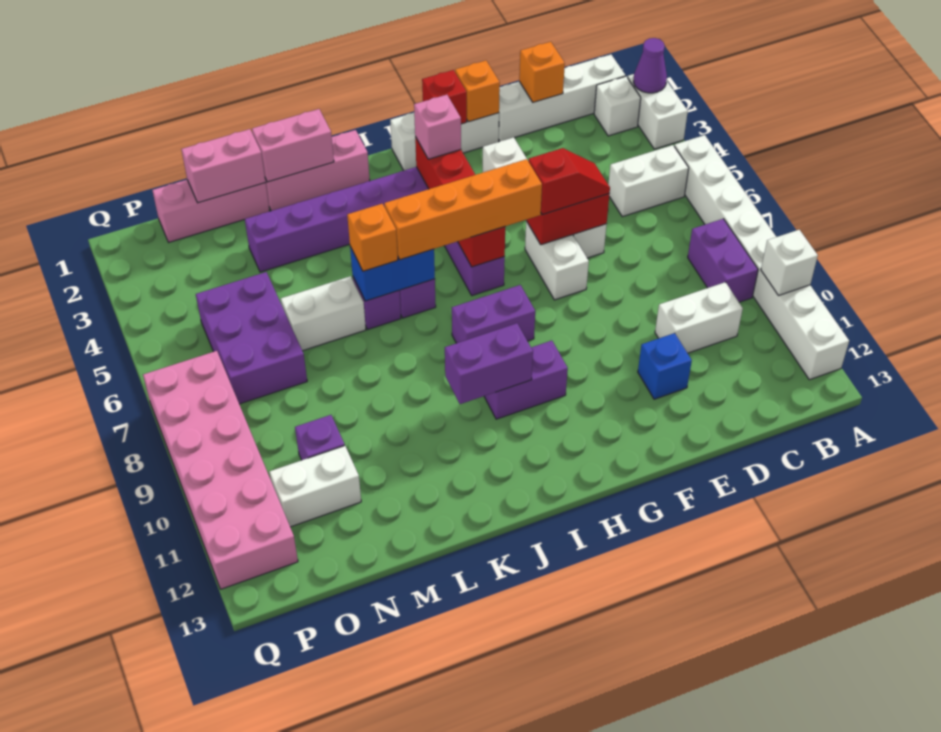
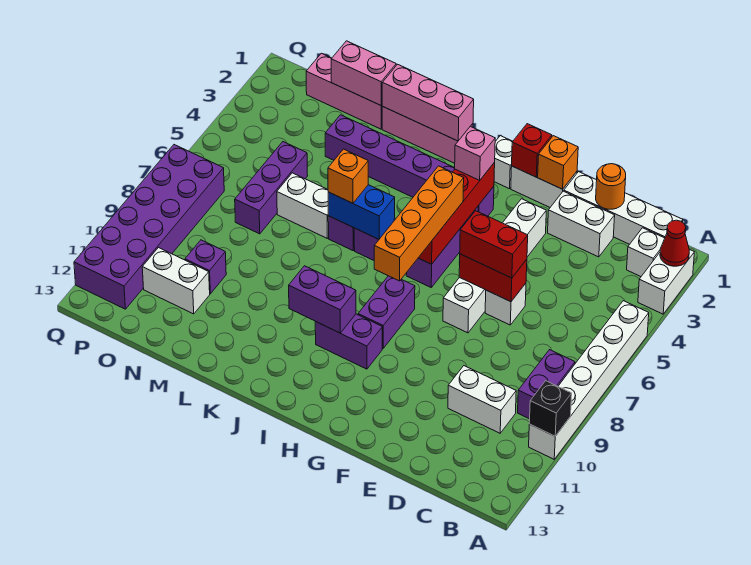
purple cone A2 level 2 -> red cone A2 level 2
white brick A5:A12 level 1 -> white brick A5:A10 level 1
white brick A10 level 2 -> black brick A10 level 2
white brick B5:C5 level 1 -> white brick D2:E2 level 1
orange brick D1 level 2 -> orange round brick D1 level 2
red slope E6:F6 level 3 top F -> red brick E6:F6 level 3
blue brick E11 level 1 -> none
orange brick G6:J6 level 3 -> orange brick H5:H8 level 3
purple brick H8:I8 level 1 -> purple brick H8:H9 level 1
pink brick K1:L1 level 2 -> pink brick J1:L1 level 2
purple brick N5:O7 level 1 -> purple brick N5:N7 level 1
pink brick P7:Q12 level 1 -> purple brick P7:Q12 level 1

